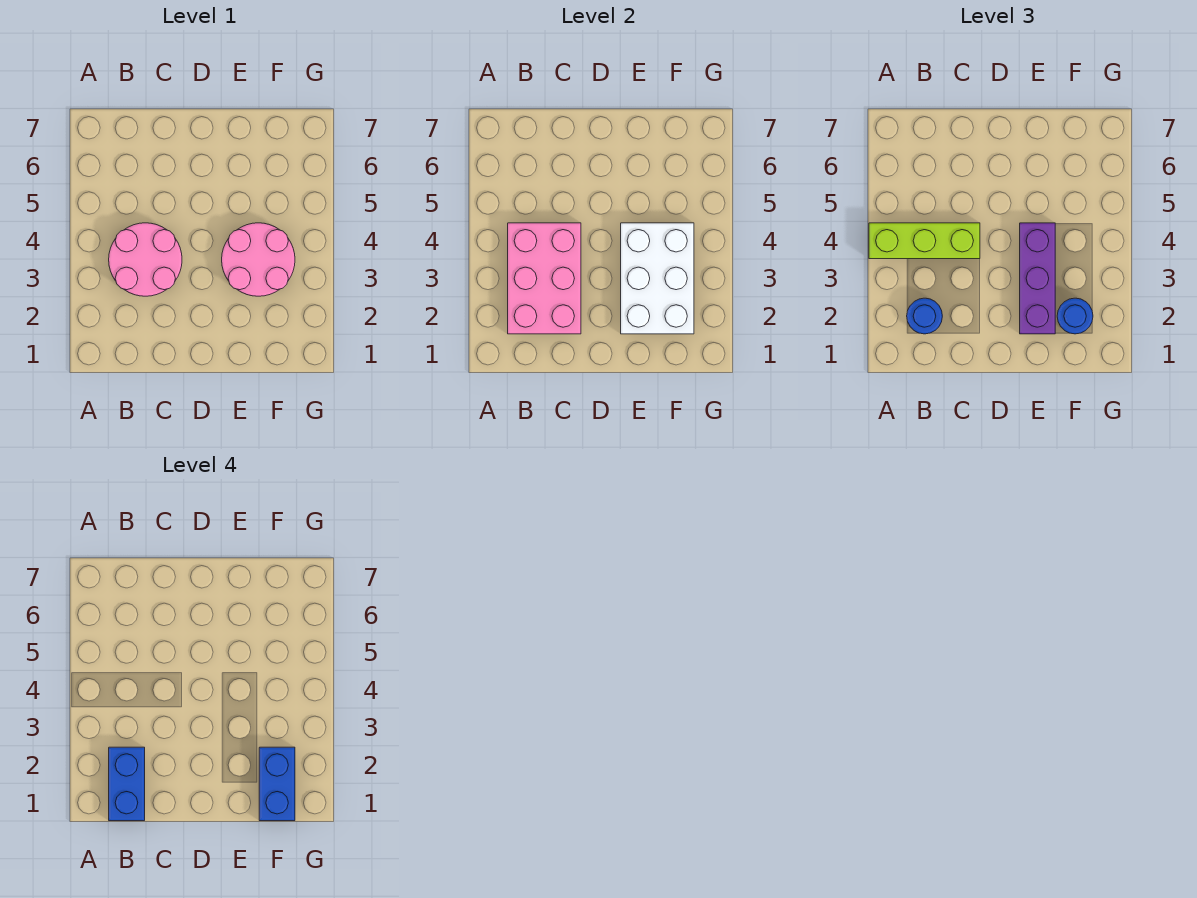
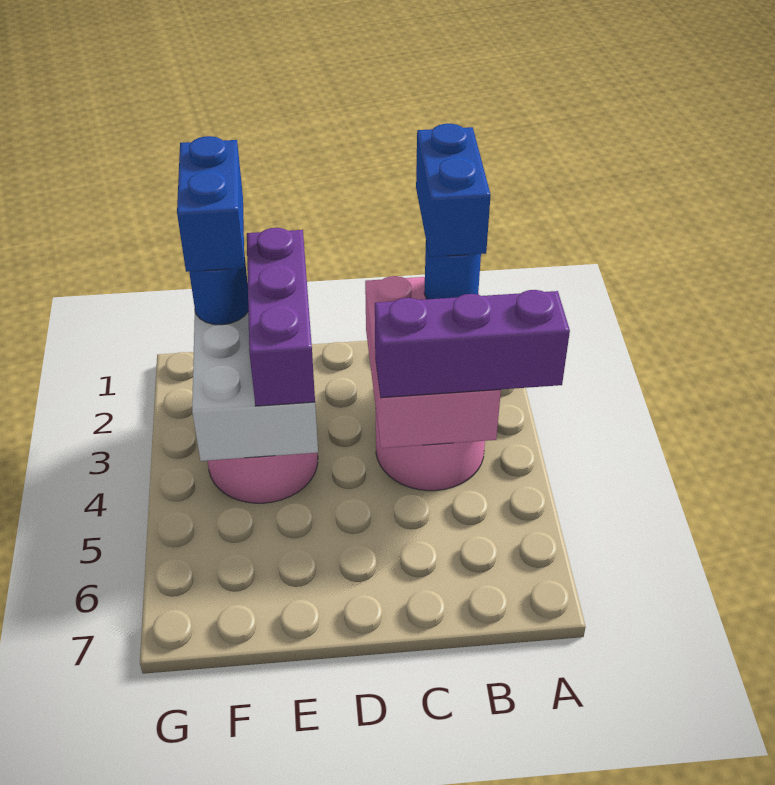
lime brick A4:C4 level 3 -> purple brick A4:C4 level 3

